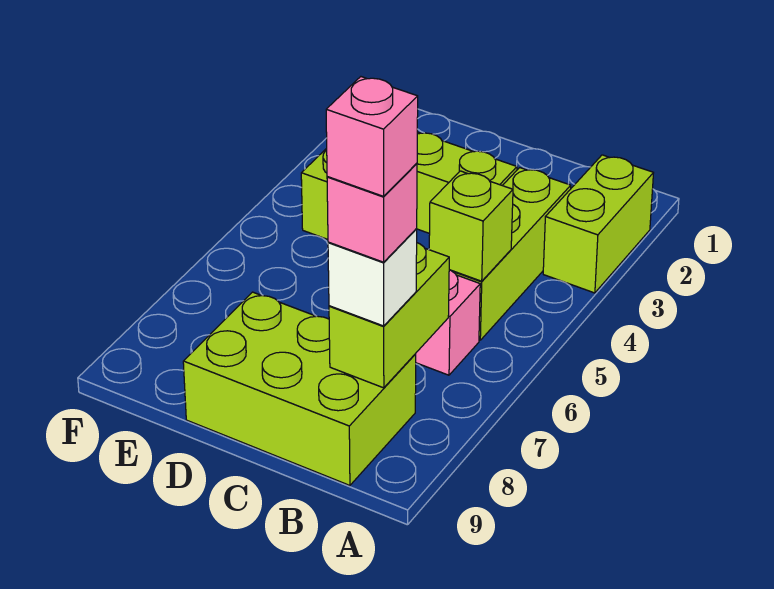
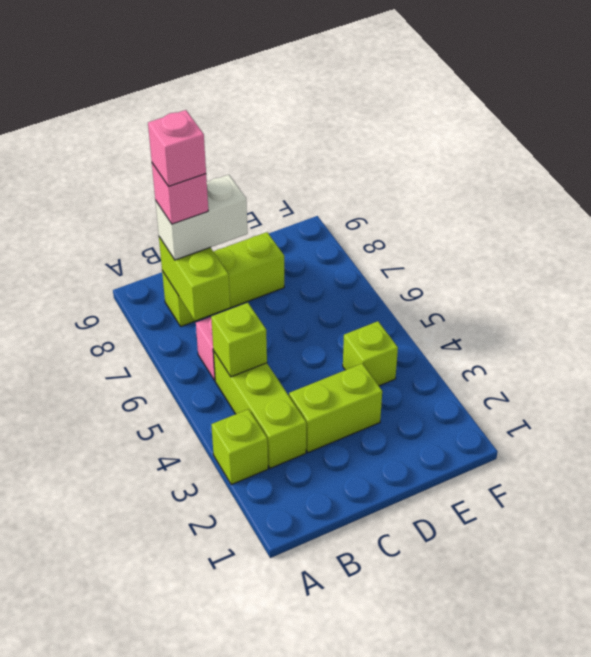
lime brick A2:A3 level 1 -> lime brick A3 level 1
lime brick B8:D9 level 1 -> lime brick B8:D8 level 1
white brick B8 level 3 -> white brick B8:C8 level 3

